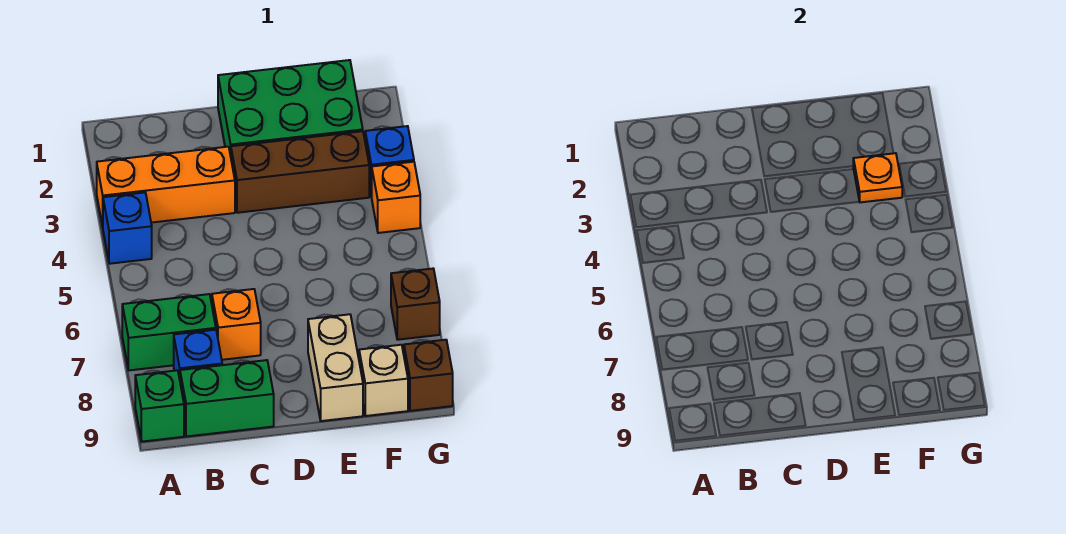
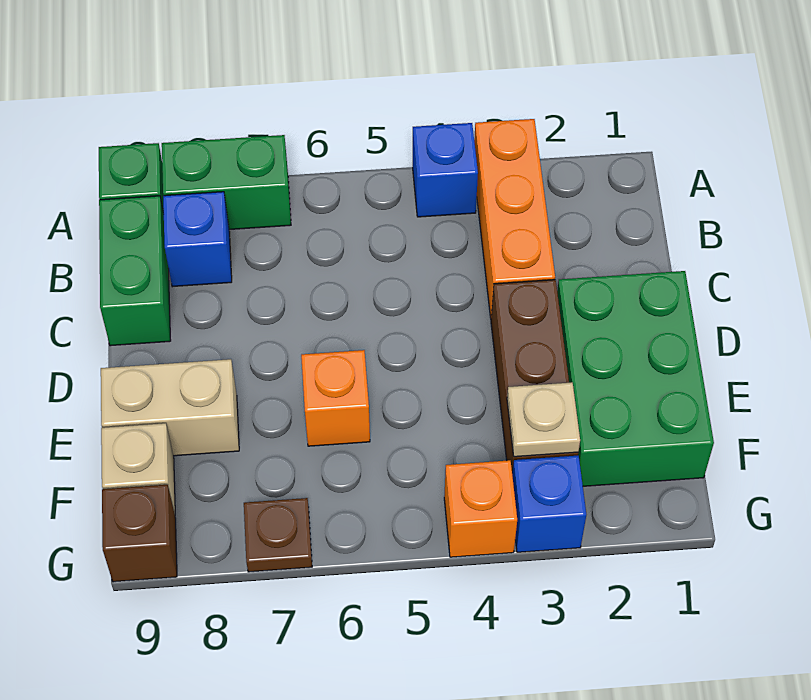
green brick A7:B7 level 1 -> green brick A7:A8 level 1
orange brick C7 level 1 -> orange brick E6 level 1
orange plate F3 level 2 -> tan plate F3 level 2
brown brick G7 level 1 -> brown plate G7 level 1

